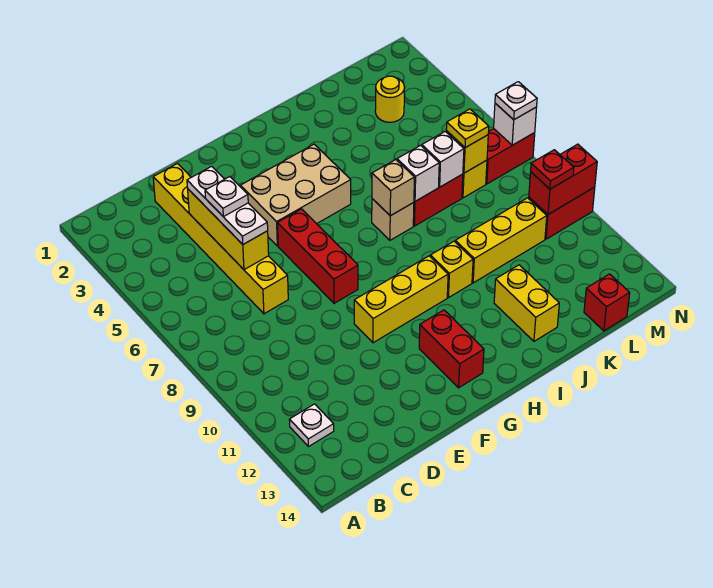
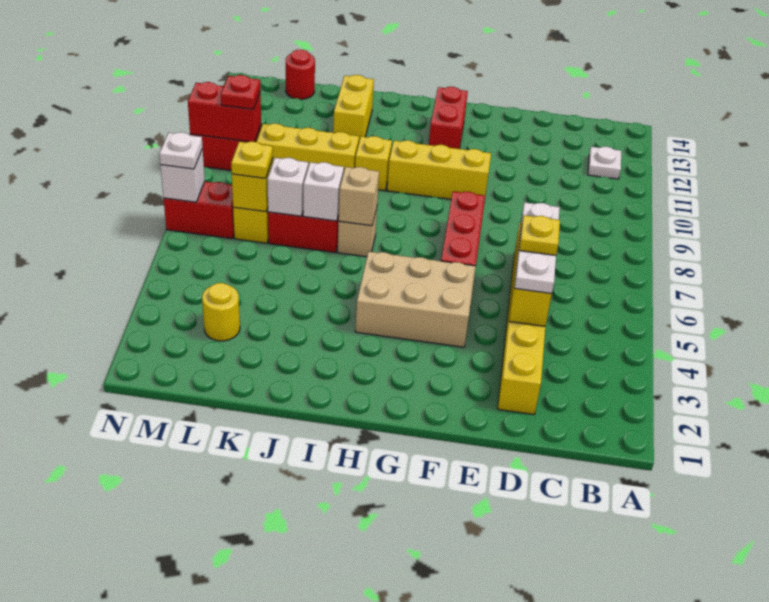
white plate D5 level 4 -> yellow plate D5 level 4
red brick L14 level 1 -> red round brick L14 level 1

